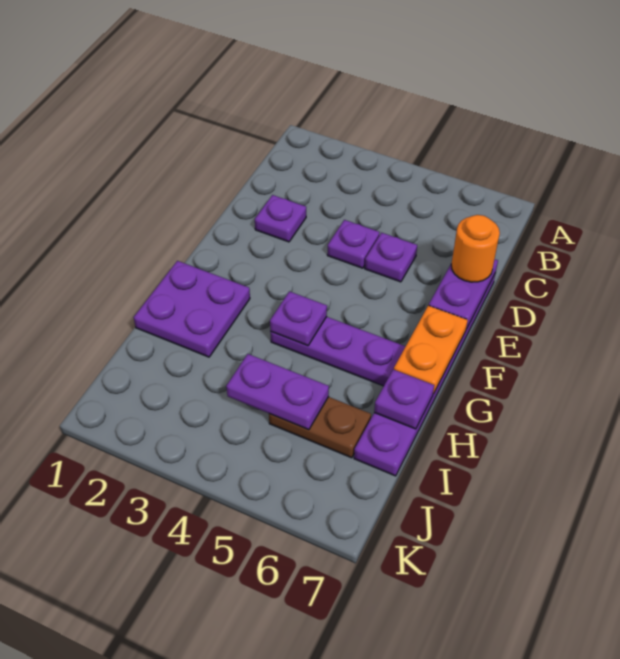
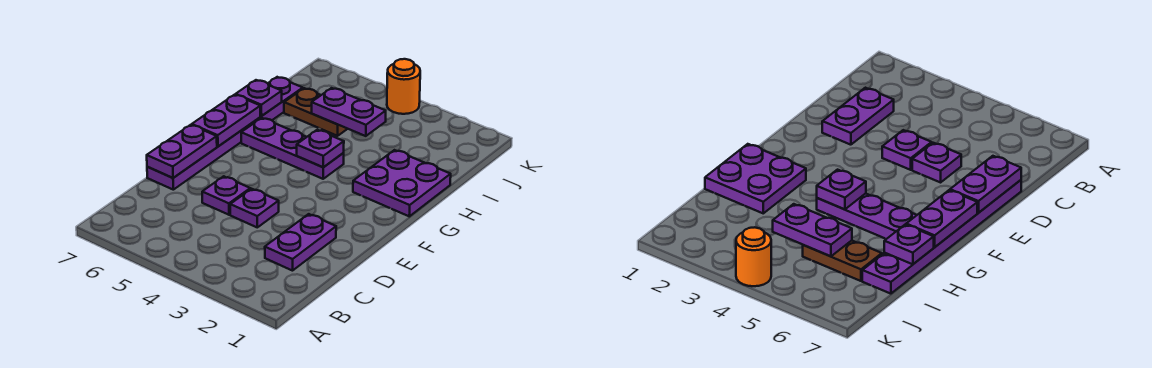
purple plate D2 level 1 -> purple plate C2:D2 level 1
orange round brick D7 level 3 -> orange round brick K4 level 1
orange plate F7:G7 level 2 -> purple plate F7:G7 level 2

